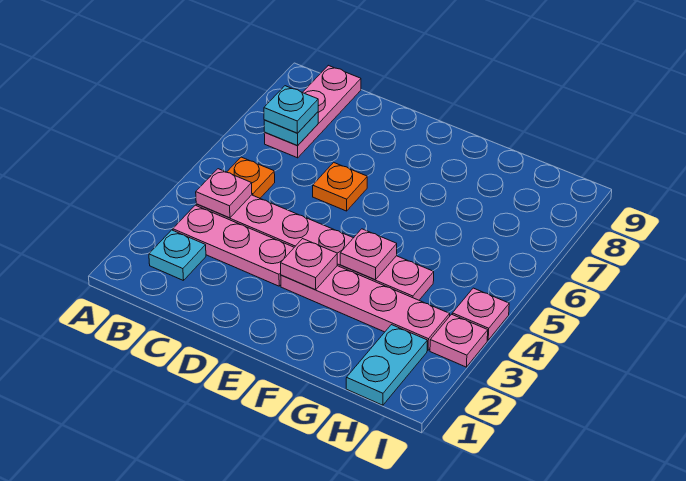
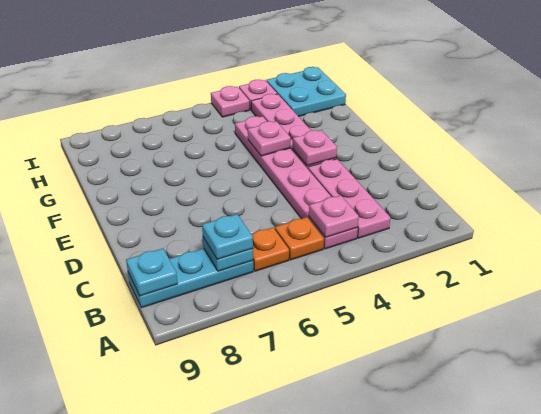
cyan plate B2 level 1 -> cyan plate B9 level 2
pink plate B7:B9 level 1 -> cyan plate B7:B9 level 1
orange plate D6 level 1 -> orange plate B6 level 1
cyan plate H1:H2 level 1 -> cyan plate H1:I2 level 1

